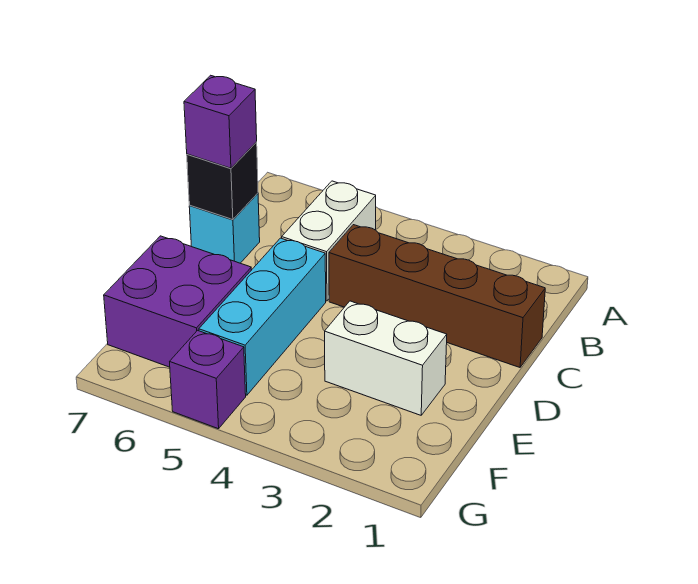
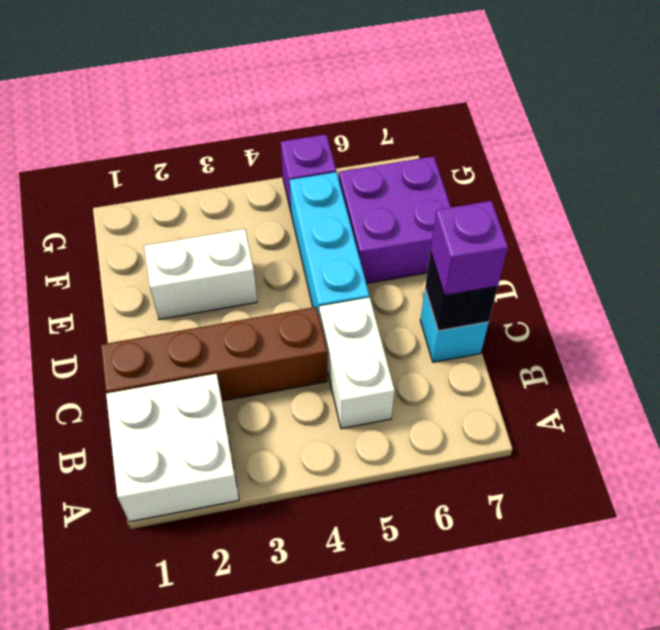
none -> white brick A1:B2 level 1

